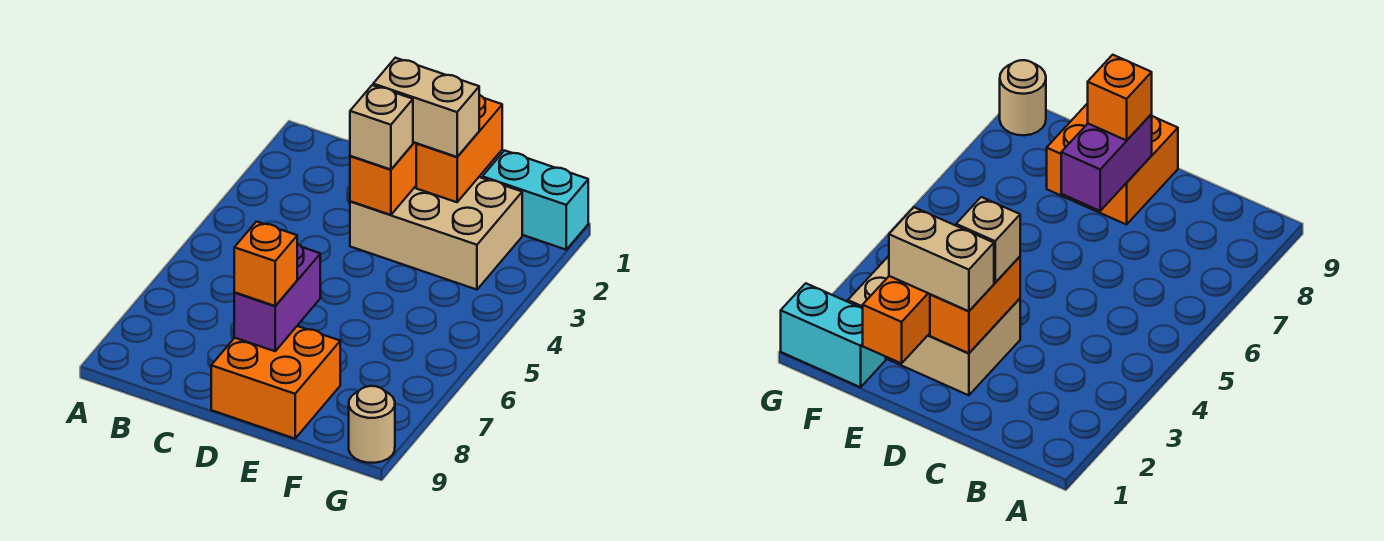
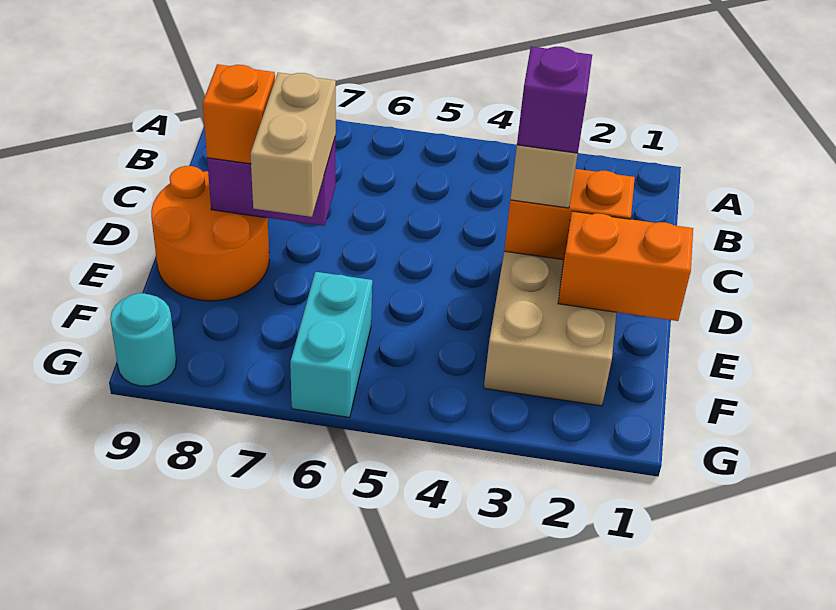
tan brick D2:E2 level 3 -> tan brick D7:E7 level 3
none -> purple brick D3 level 4
orange brick D8:E9 level 1 -> orange round brick D8:E9 level 1
cyan brick F1:G1 level 1 -> cyan brick F6:G6 level 1
tan round brick G9 level 1 -> cyan round brick G9 level 1

